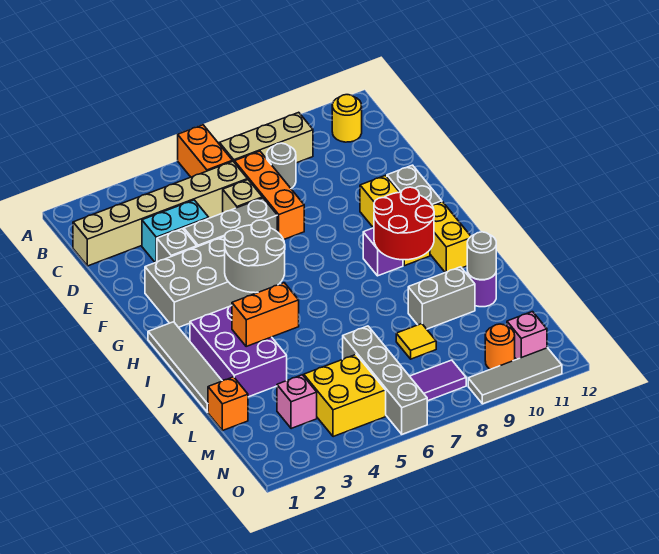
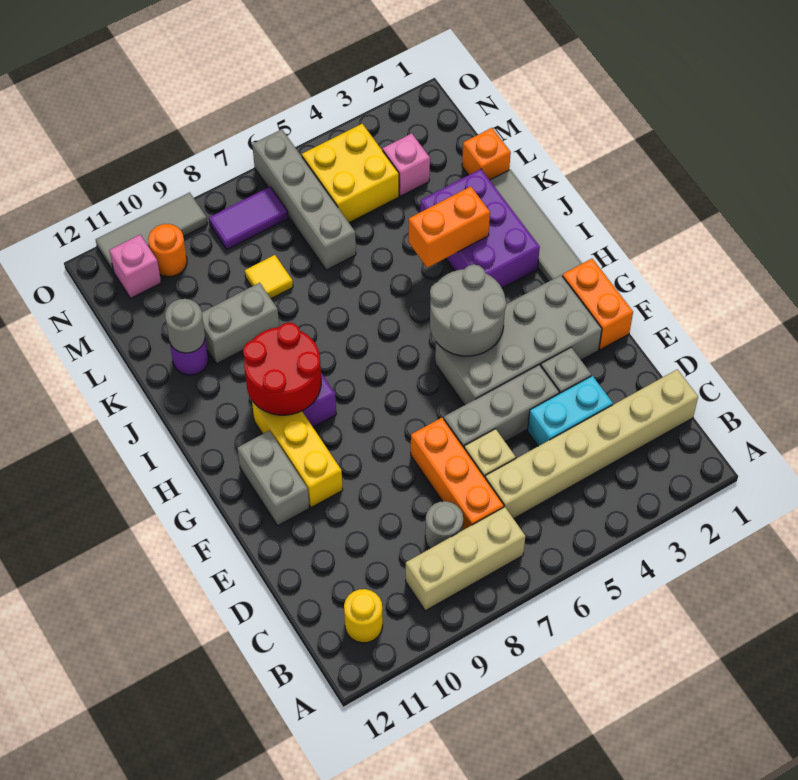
orange brick A6:B6 level 1 -> orange brick F1:G1 level 1
yellow brick H11:I11 level 1 -> none

